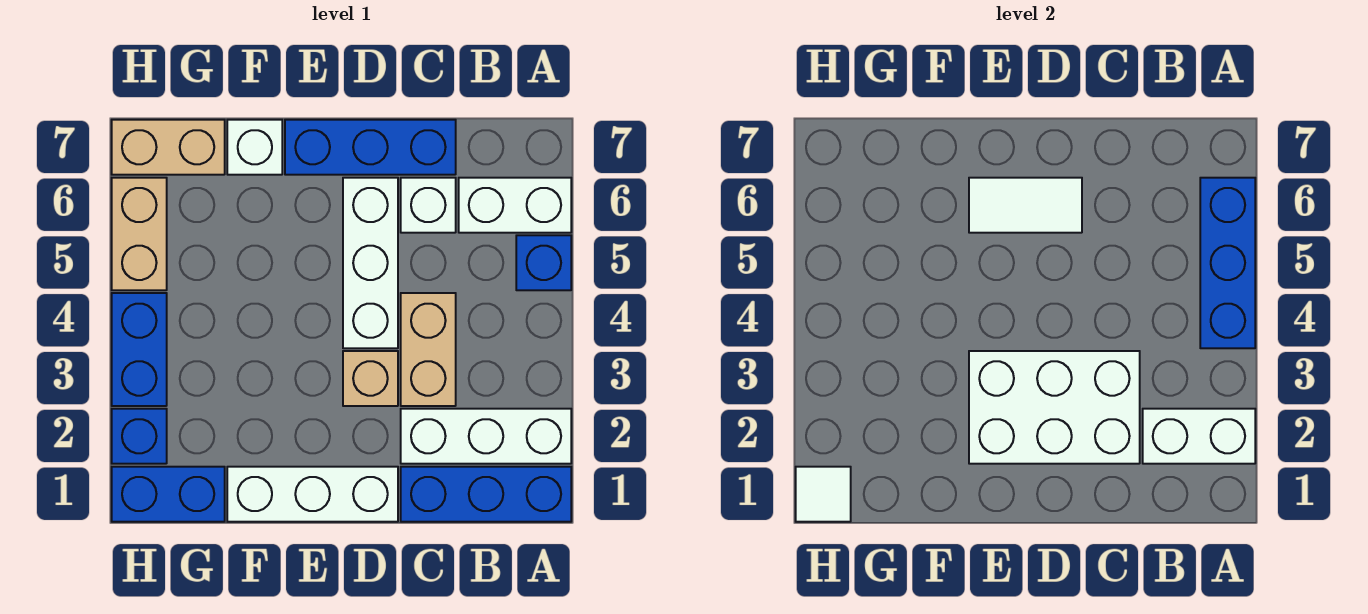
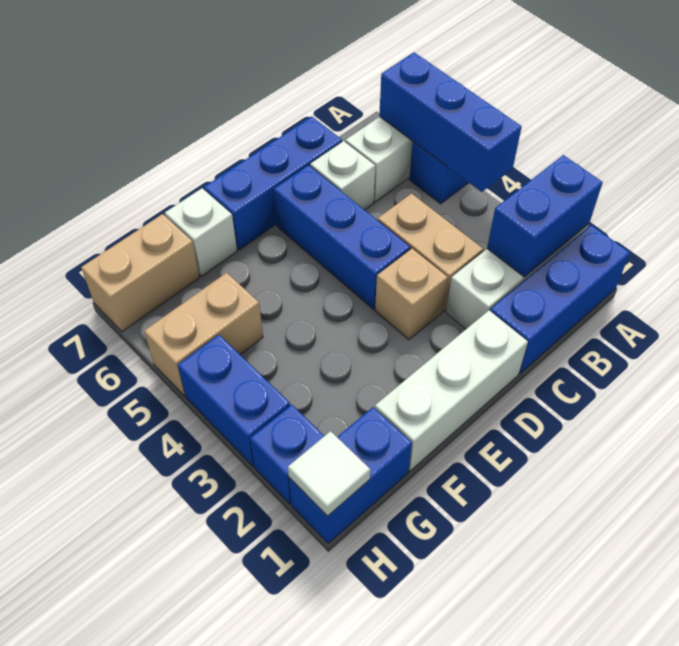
white brick A2:B2 level 2 -> blue brick A2:B2 level 2
white brick C2:E3 level 2 -> none
white brick D4:D6 level 1 -> blue brick D4:D6 level 1
white tile D6:E6 level 2 -> none
tan brick H5:H6 level 1 -> tan brick G5:H5 level 1

